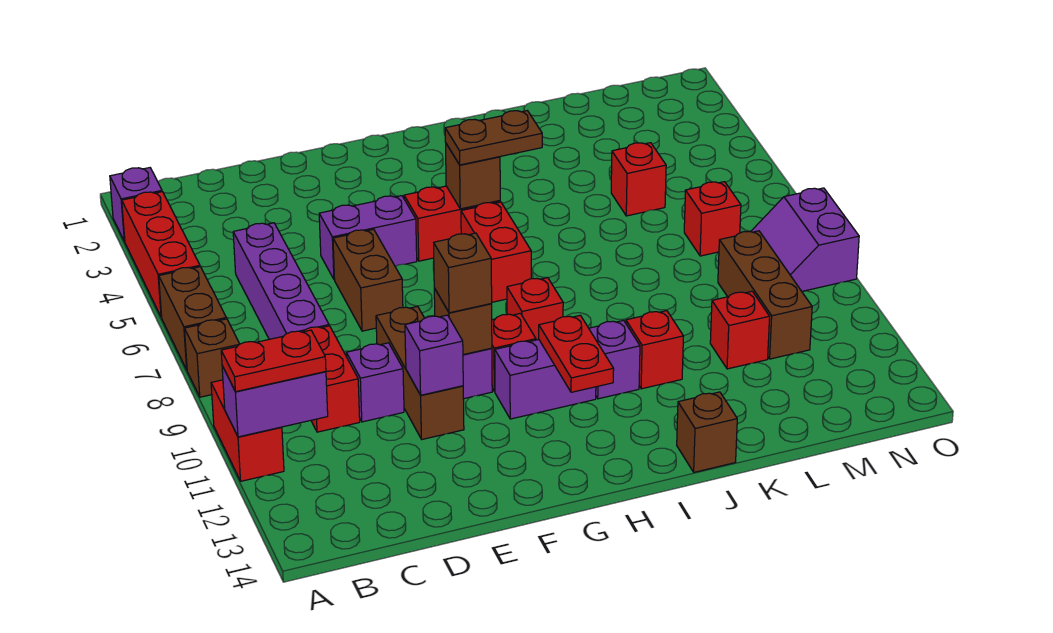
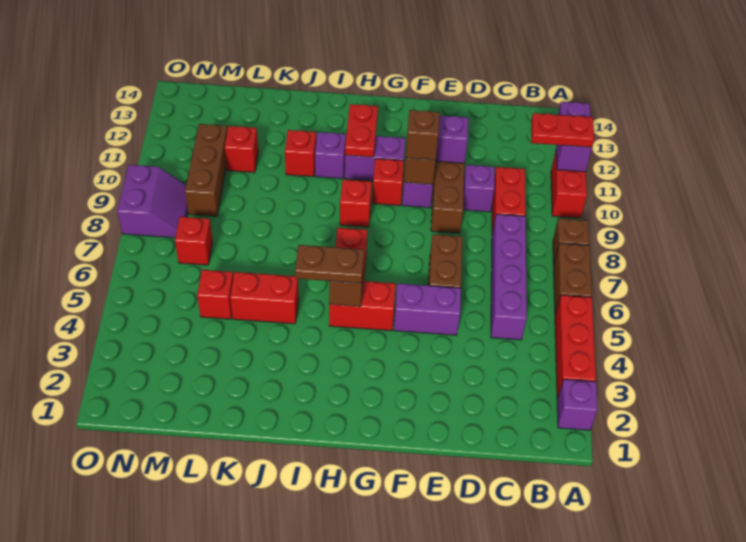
purple brick A11:B11 level 2 -> purple brick A11:A12 level 2
none -> red brick J5:K5 level 1
brown brick J14 level 1 -> none

